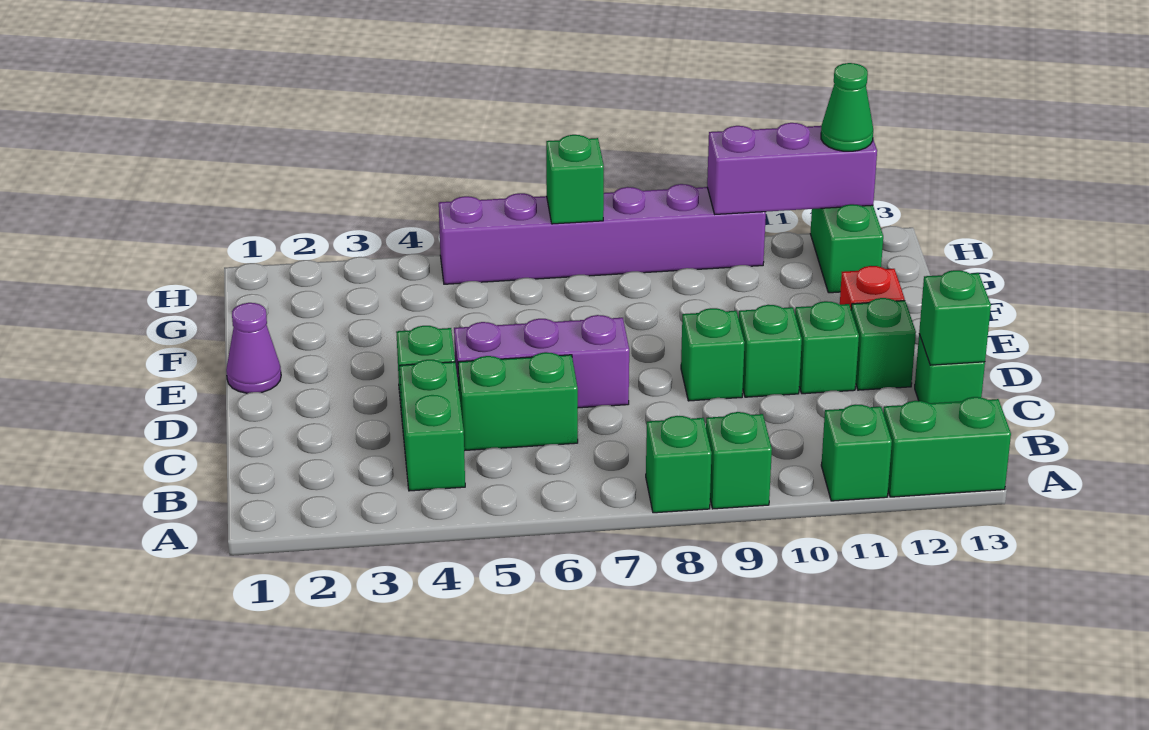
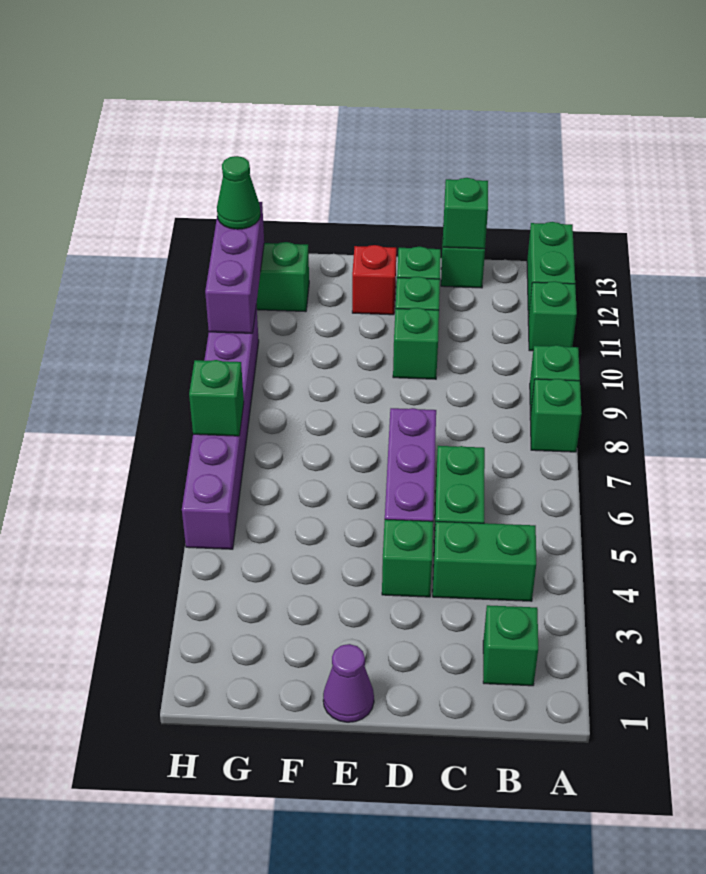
green brick D9 level 1 -> green brick B2 level 1

